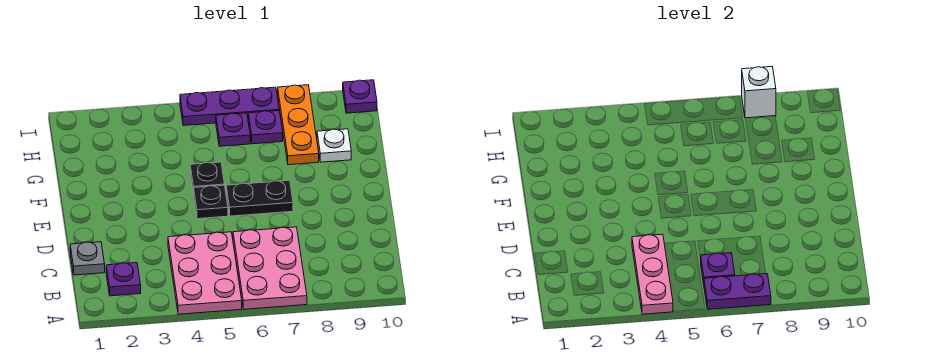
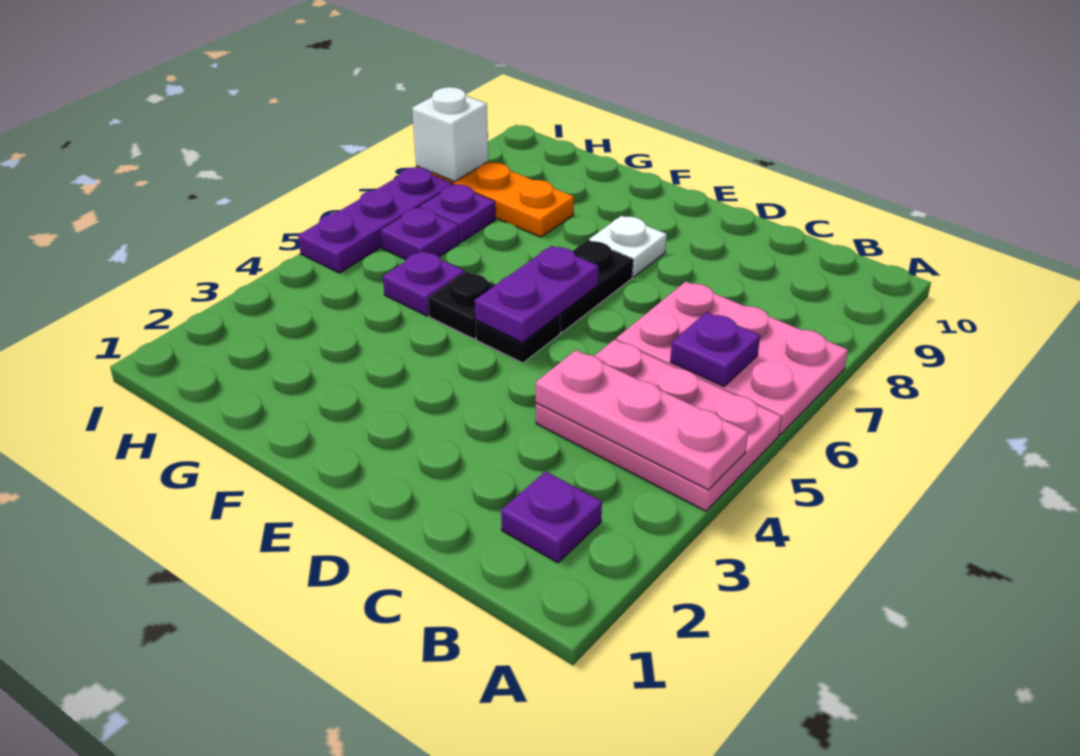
purple plate A6:A7 level 2 -> purple plate E5:E6 level 2
grey plate C1 level 1 -> none
white plate G9 level 1 -> white plate E8 level 1
purple plate I10 level 1 -> purple plate G5 level 1

